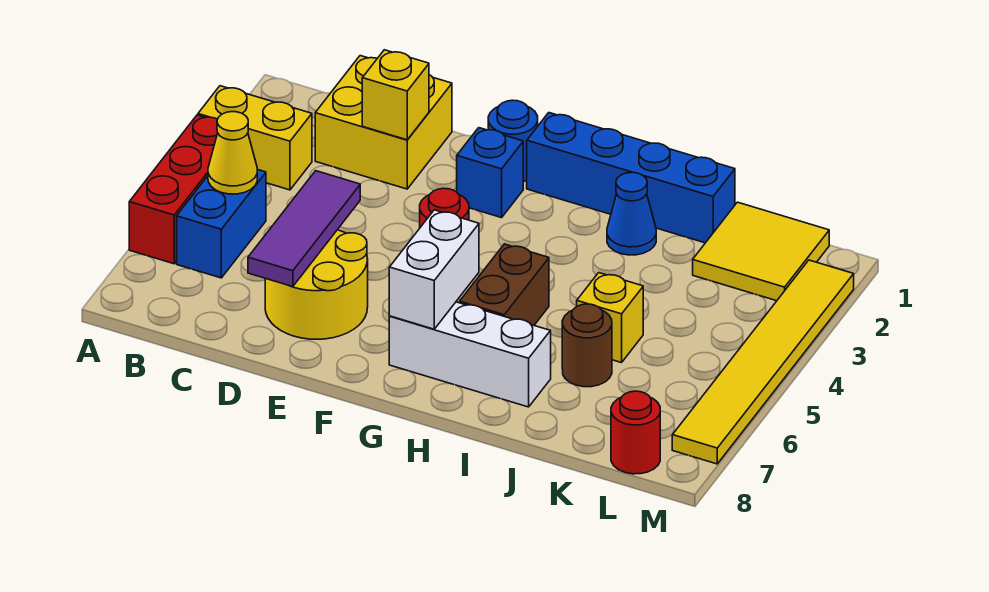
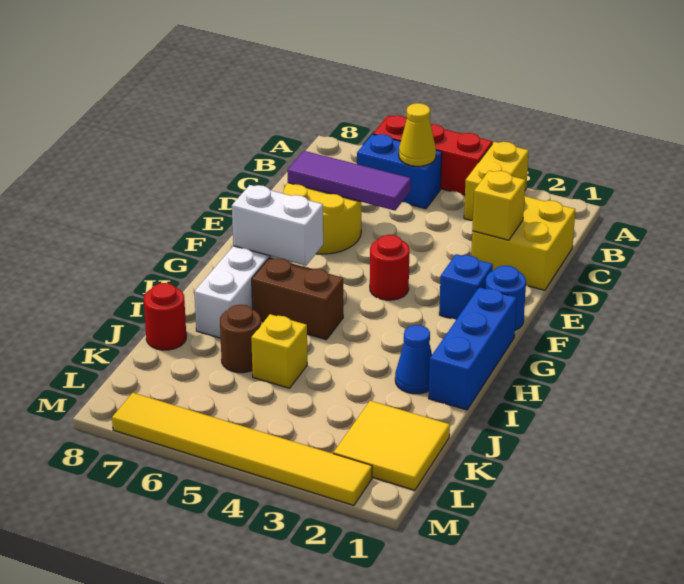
blue brick G1:J1 level 1 -> blue brick G1:I1 level 1
red round brick L8 level 1 -> red round brick J8 level 1

